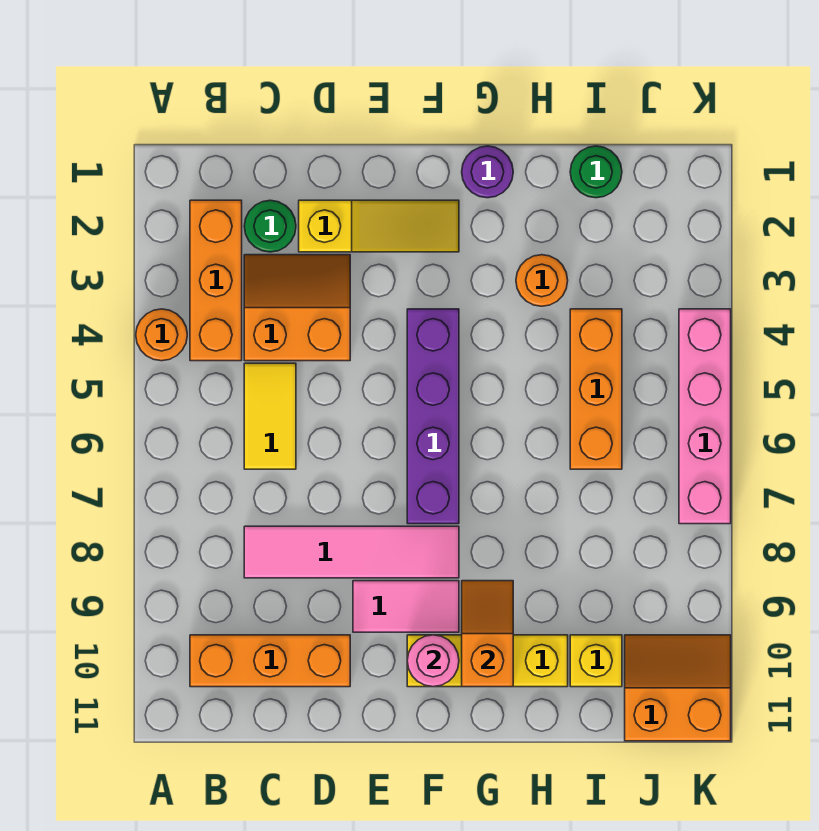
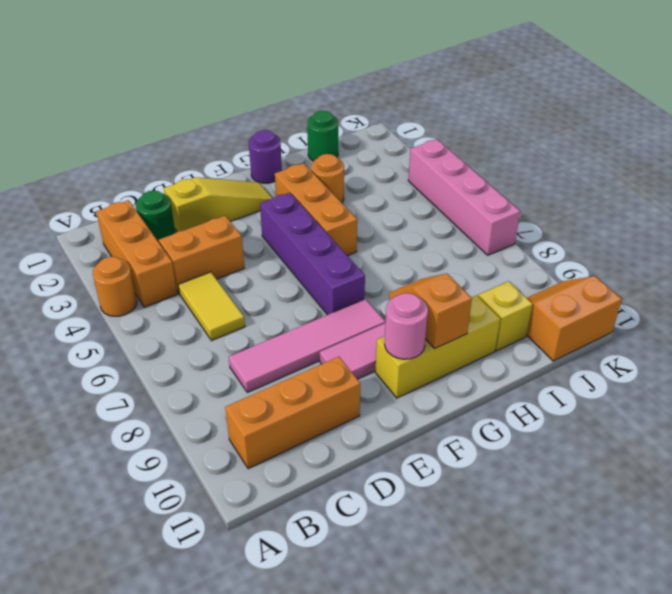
orange brick I4:I6 level 1 -> orange brick G3:G5 level 1

